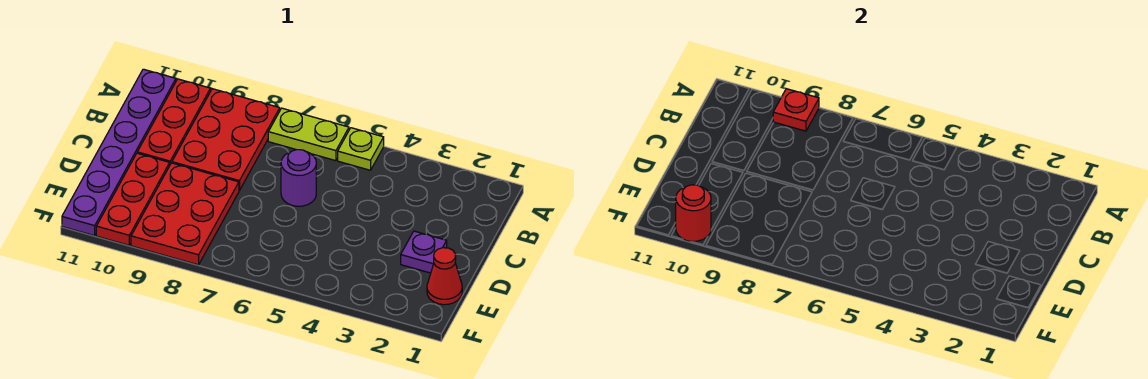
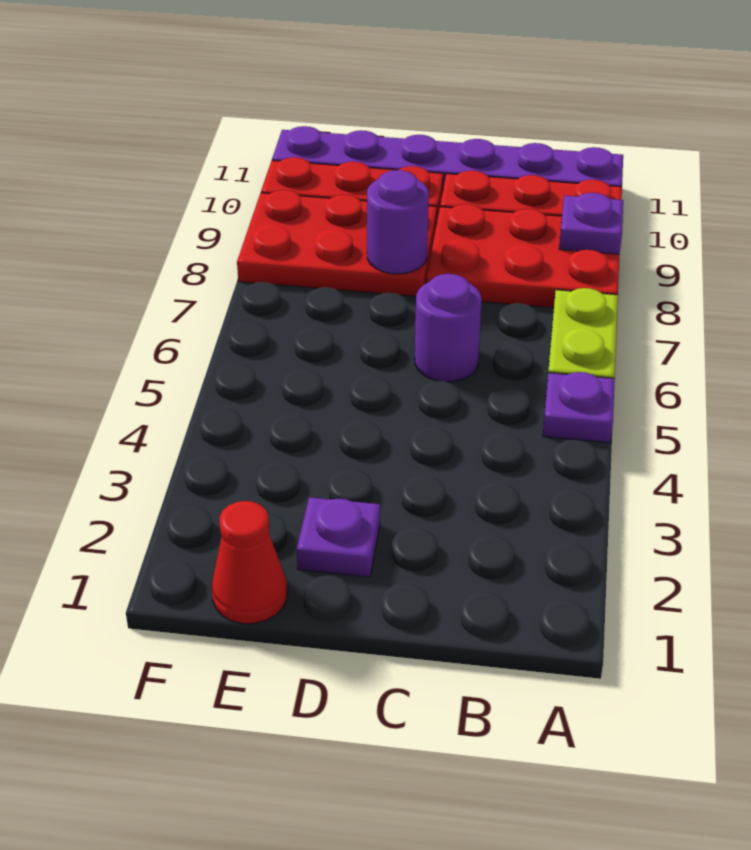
lime plate A5 level 1 -> purple plate A5 level 1
red plate A9 level 2 -> purple plate A9 level 2
none -> purple round brick D8 level 2
red round brick F10 level 2 -> none

